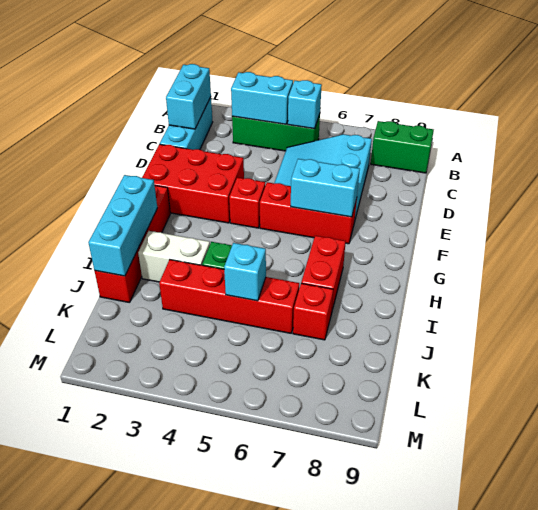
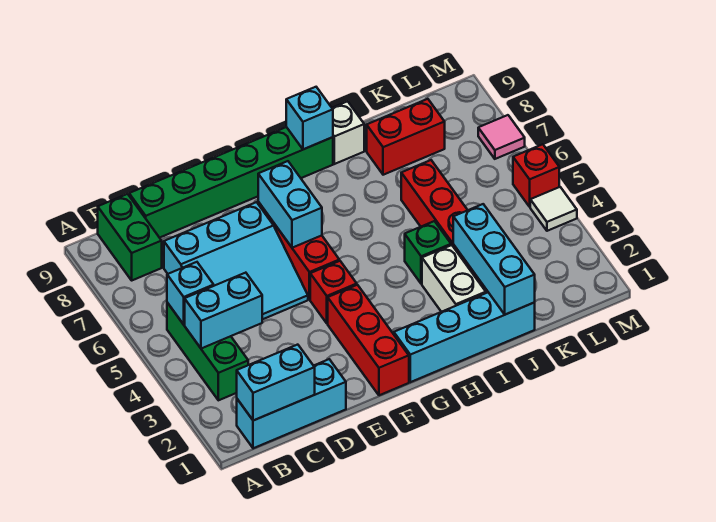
cyan brick B3:B4 level 2 -> cyan brick B4:C4 level 2
none -> green brick C9:H9 level 1
red brick E1:F3 level 1 -> red brick F1:F3 level 1
red brick G1:J1 level 1 -> cyan brick G1:J1 level 1
cyan brick H1:J1 level 2 -> cyan brick J1:J3 level 2
red brick H7:I7 level 1 -> red brick J8:K8 level 1
none -> white brick I9 level 1
cyan brick J5 level 2 -> cyan brick H9 level 2
red brick J7 level 1 -> red brick M5 level 1
none -> white tile M4 level 1
none -> pink tile M7 level 1

